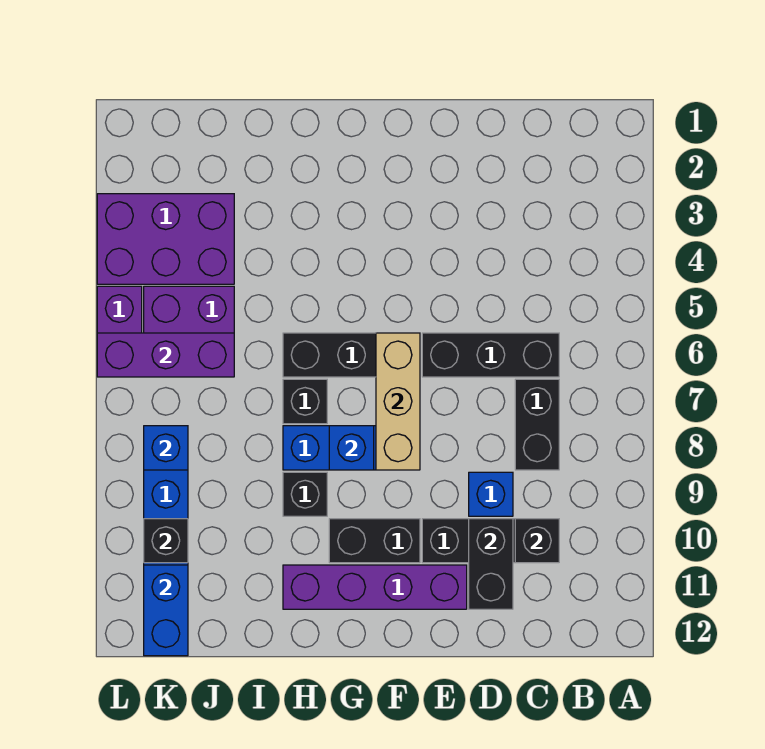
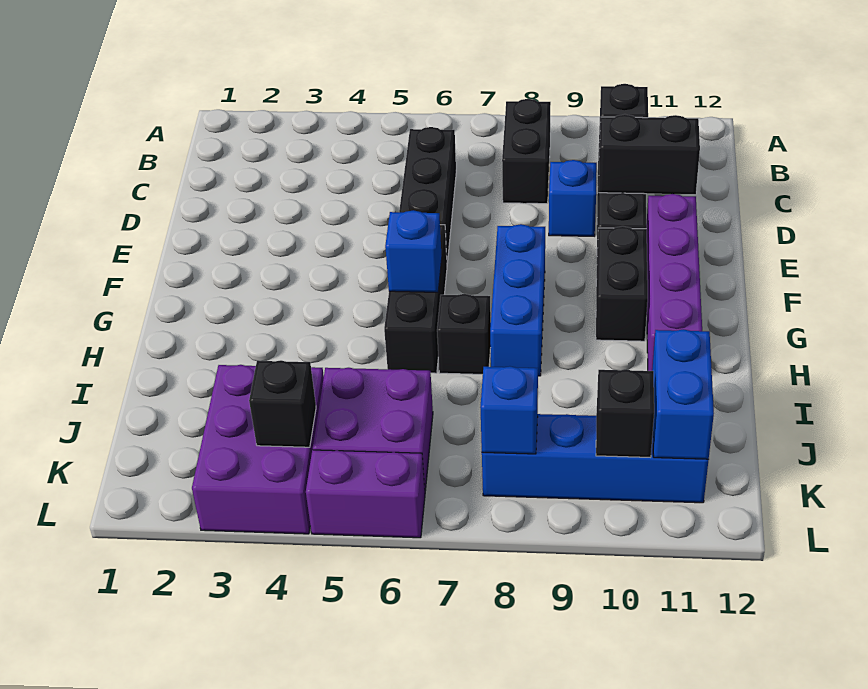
black brick C7:C8 level 1 -> black brick B8:C8 level 1
tan brick F6:F8 level 2 -> none
blue brick G8 level 2 -> blue brick G6 level 2
black brick H9 level 1 -> black brick K4 level 2
purple brick J6:L6 level 2 -> none
blue brick K11:K12 level 2 -> blue brick J11:K11 level 2

